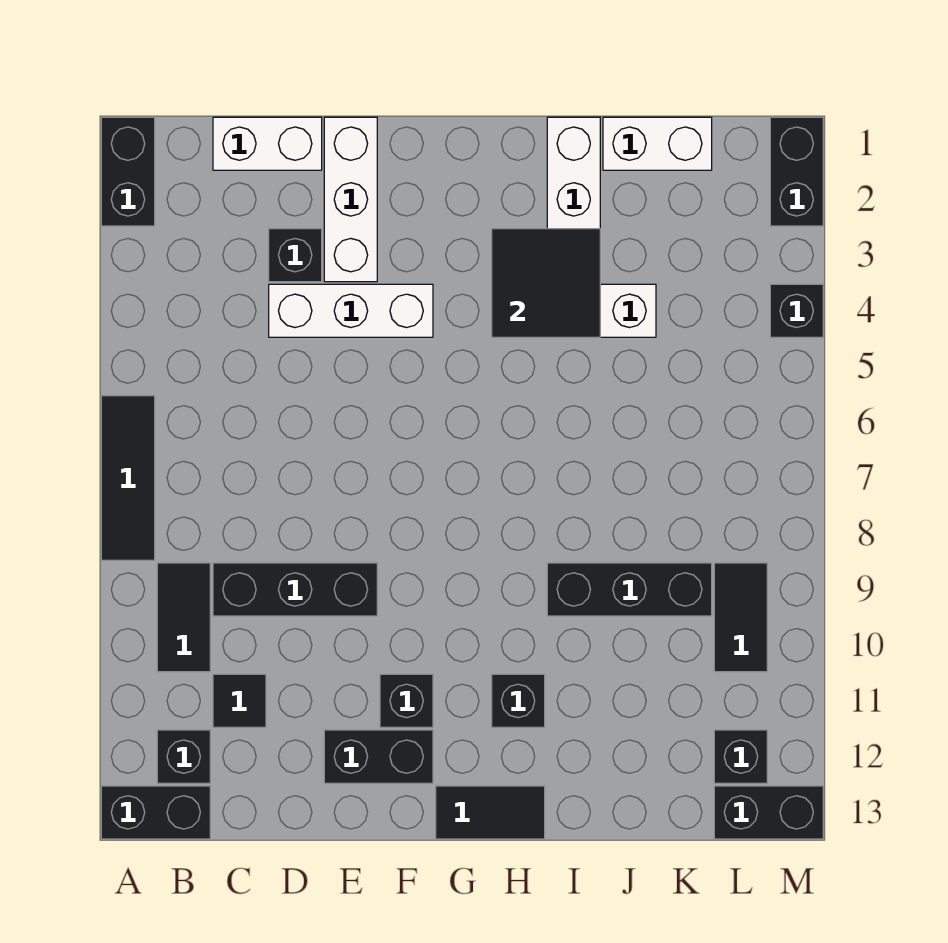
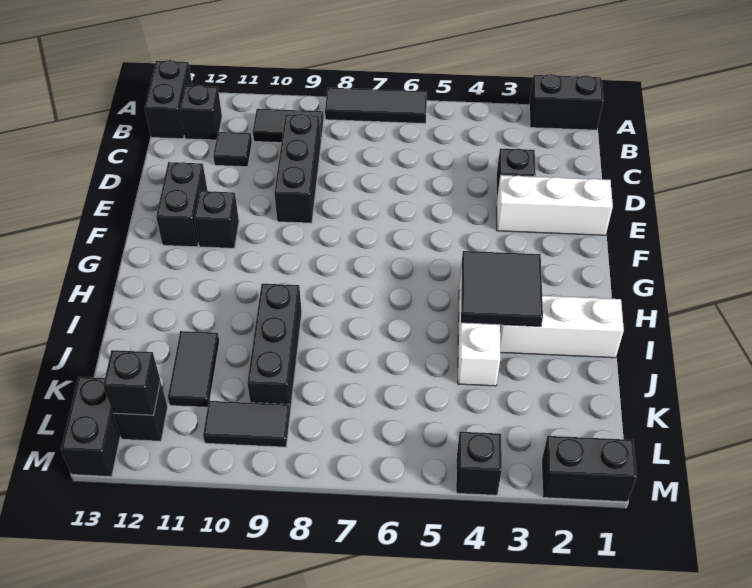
white brick C1:D1 level 1 -> none
white brick D4:F4 level 1 -> none
black tile G13:H13 level 1 -> black tile J11:K11 level 1
black brick H11 level 1 -> black brick L12 level 2
white brick J1:K1 level 1 -> none

